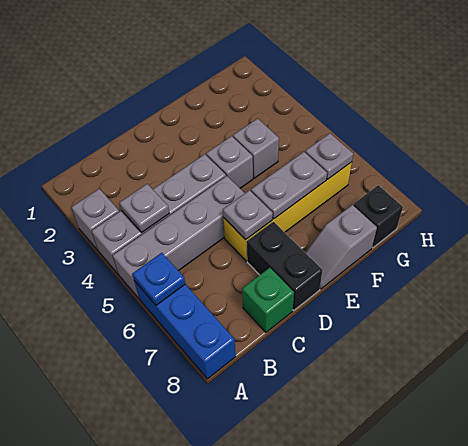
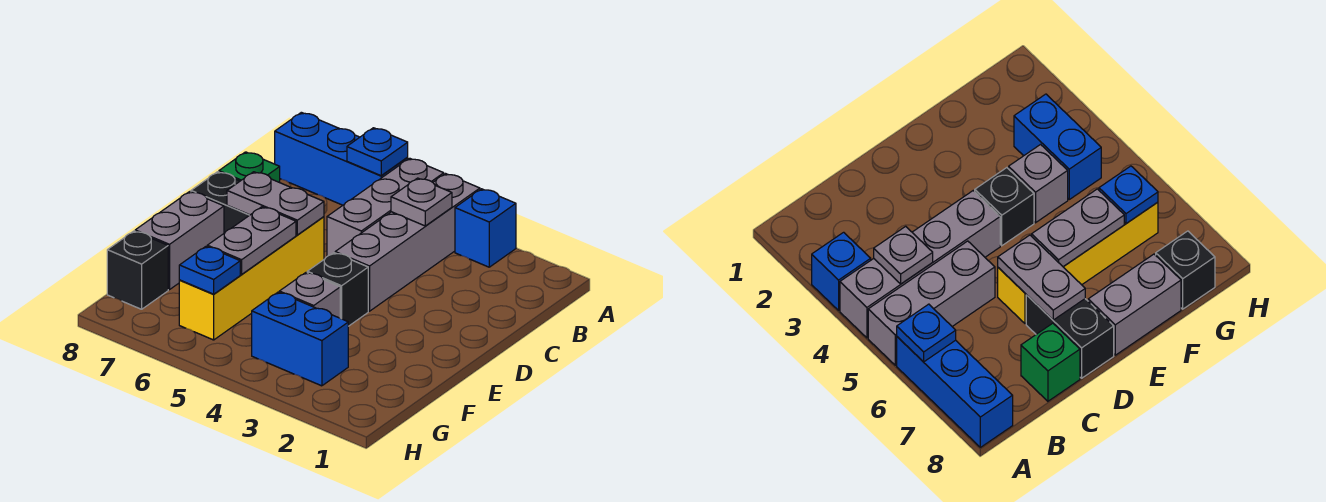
grey brick A3 level 1 -> blue brick A3 level 1
grey brick A5:D5 level 1 -> grey brick A5:C5 level 1
grey plate D6 level 2 -> grey plate D6:D7 level 2
grey brick E4 level 1 -> black brick E4 level 1
grey slope E8:F8 level 1 top F -> grey brick E8:F8 level 1
none -> blue brick G3:G4 level 1
grey plate G6 level 2 -> blue plate G6 level 2

